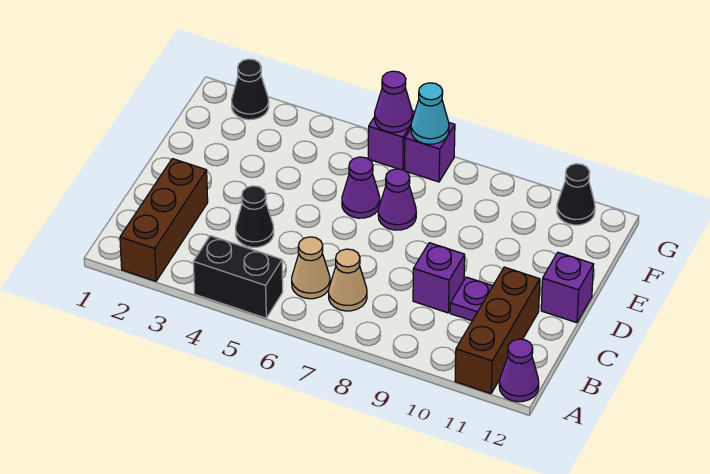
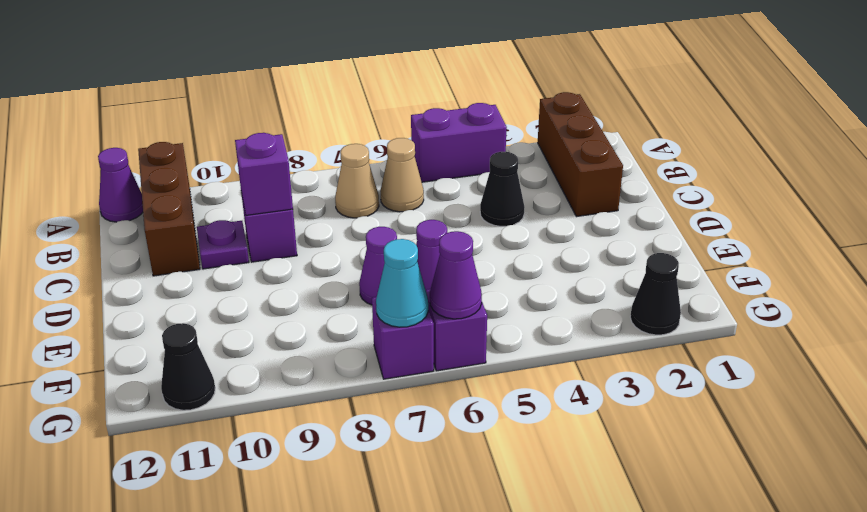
black brick A4:A5 level 1 -> purple brick A4:A5 level 1
purple brick D12 level 1 -> purple brick C9 level 2

